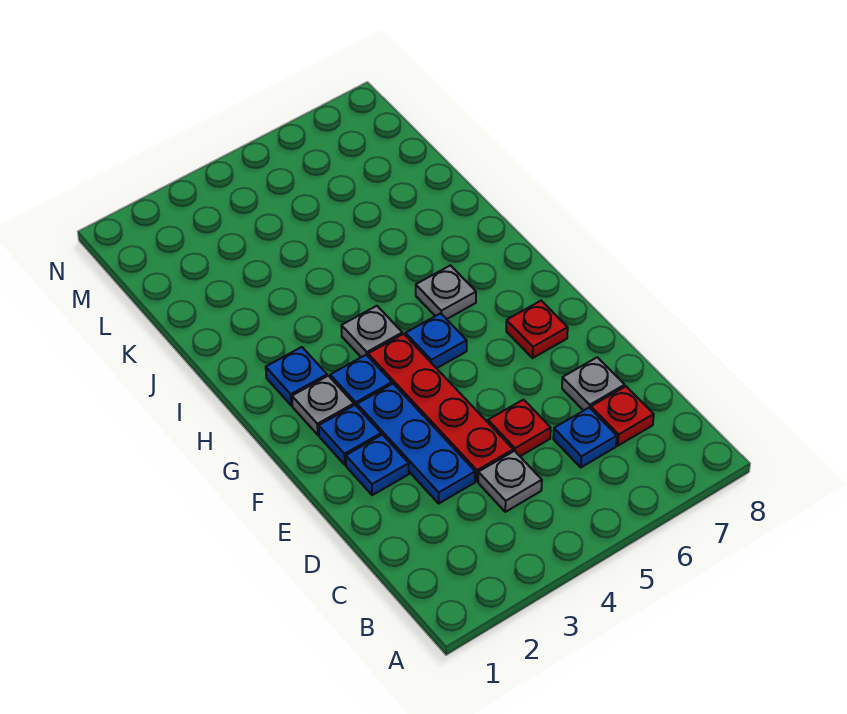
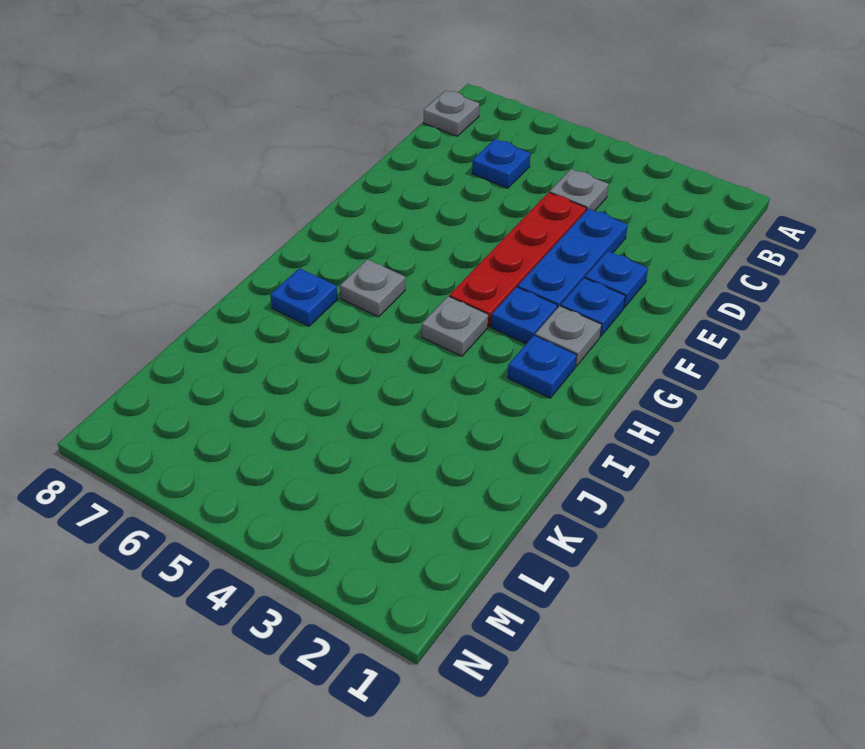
red plate C7 level 1 -> none
red plate D5 level 1 -> none
grey plate D7 level 1 -> grey plate B8 level 1
red plate F7 level 1 -> none
blue plate G5 level 1 -> blue plate I7 level 1

